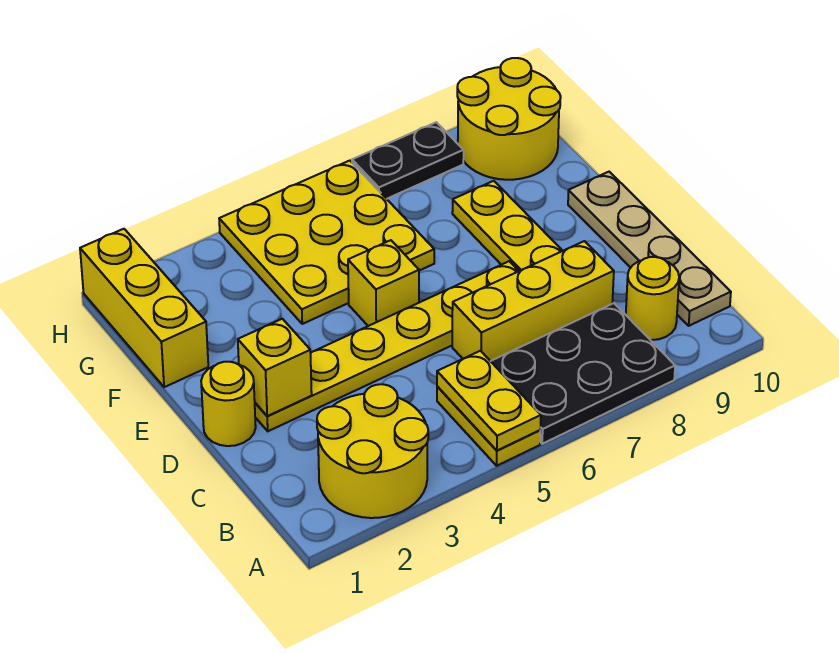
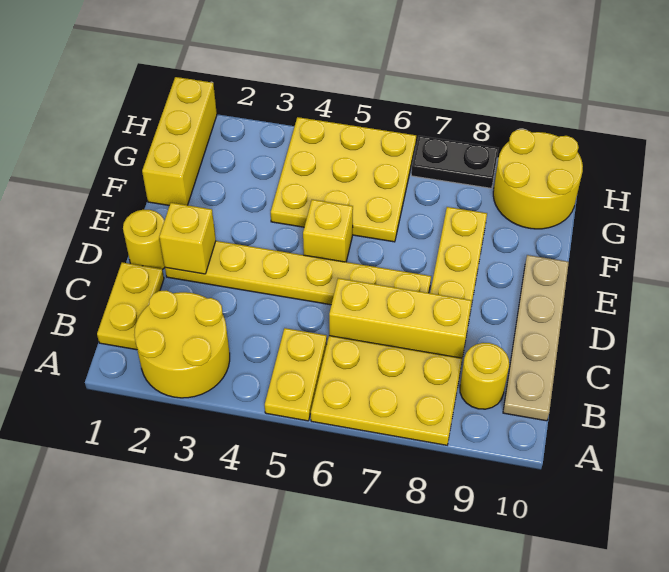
yellow plate A5:B5 level 2 -> yellow plate B1:C1 level 1
black plate A6:B8 level 1 -> yellow plate A6:B8 level 1

